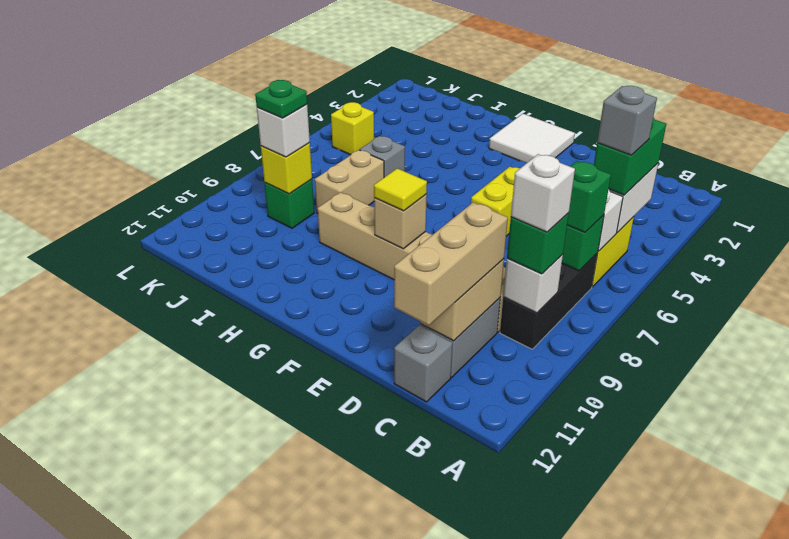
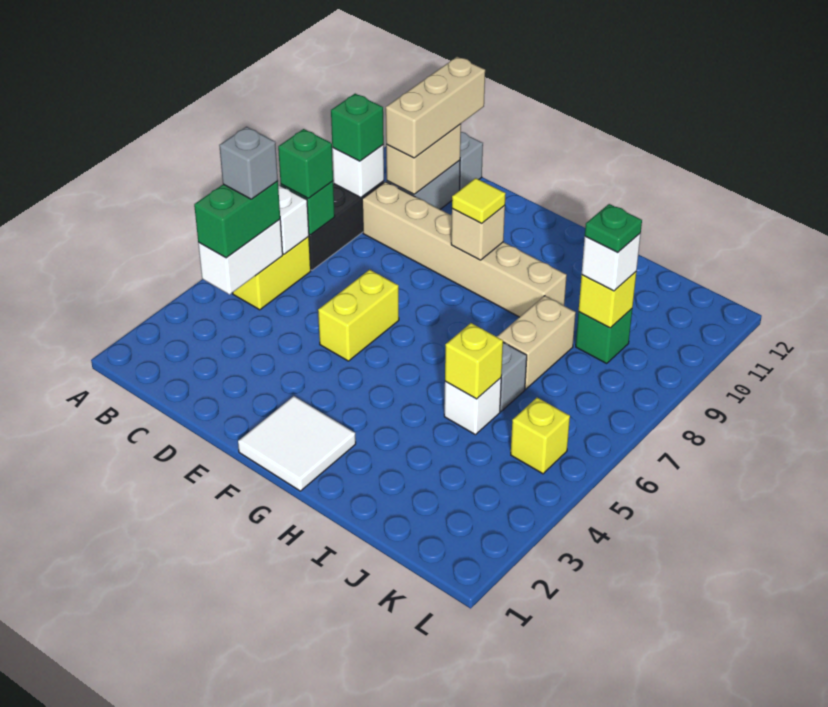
white brick B9 level 4 -> white brick I5 level 1
none -> yellow brick I5 level 2

